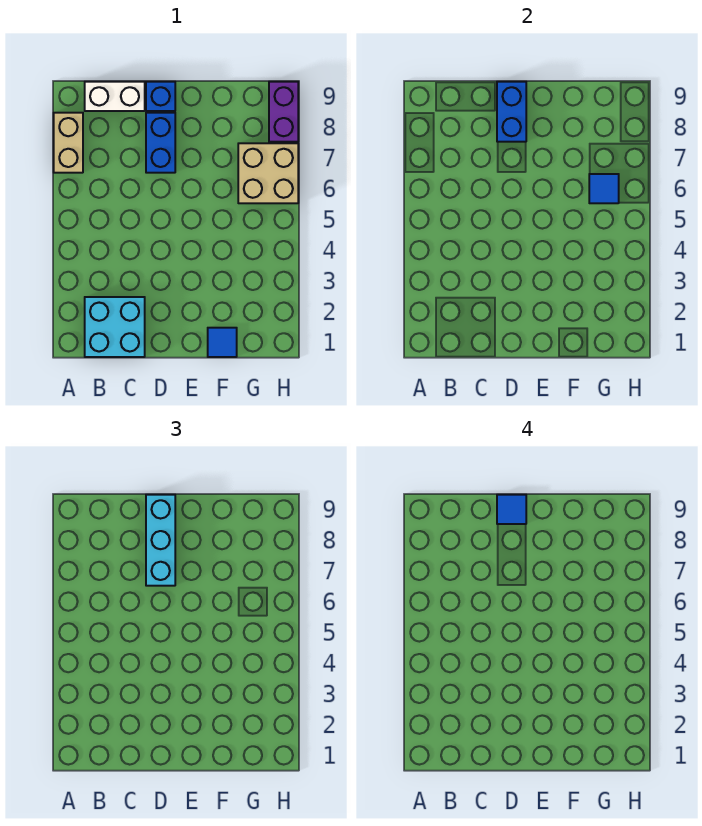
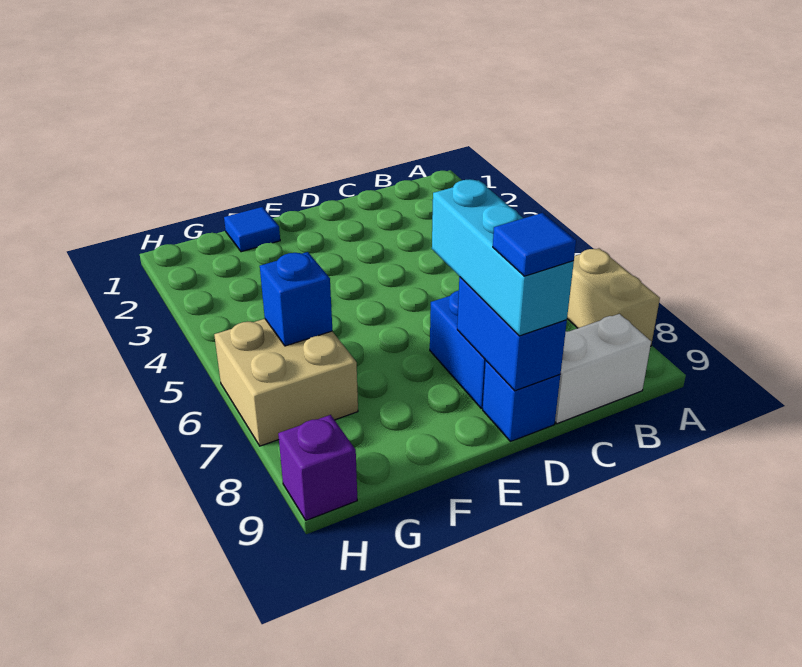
cyan brick B1:C2 level 1 -> none
blue tile G6 level 2 -> blue brick G6 level 2
purple brick H8:H9 level 1 -> purple brick H9 level 1

